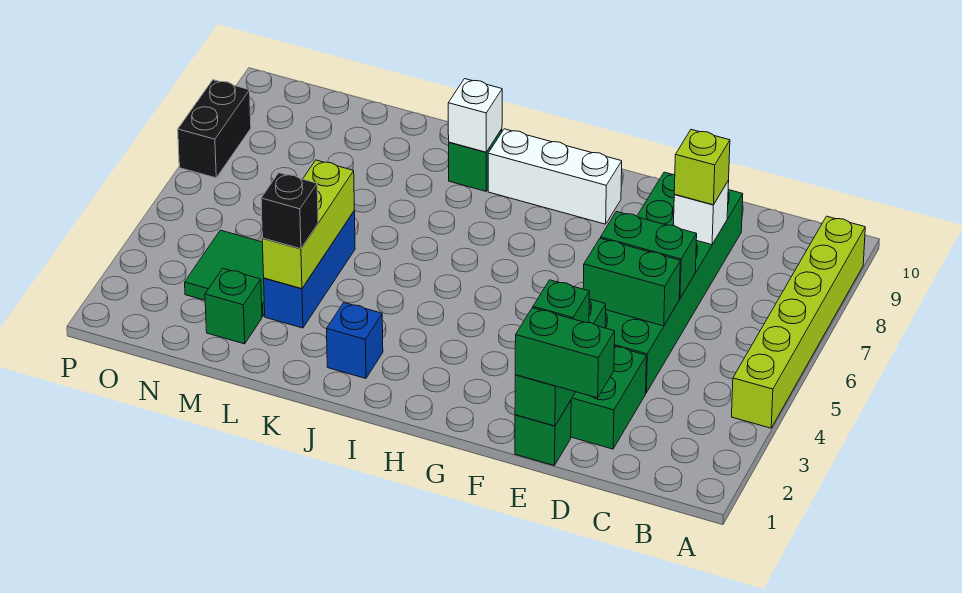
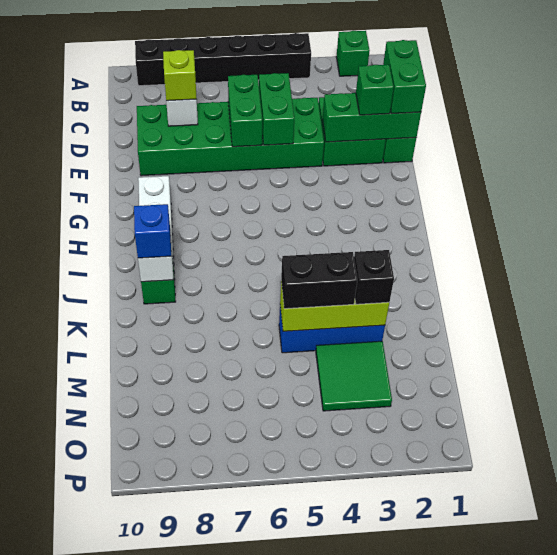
lime brick A4:A9 level 1 -> black brick A4:A9 level 1
blue brick J2 level 1 -> blue brick J9 level 3
green brick M2 level 1 -> green brick A2 level 1
black brick P7:P8 level 1 -> black brick L4:L5 level 3

